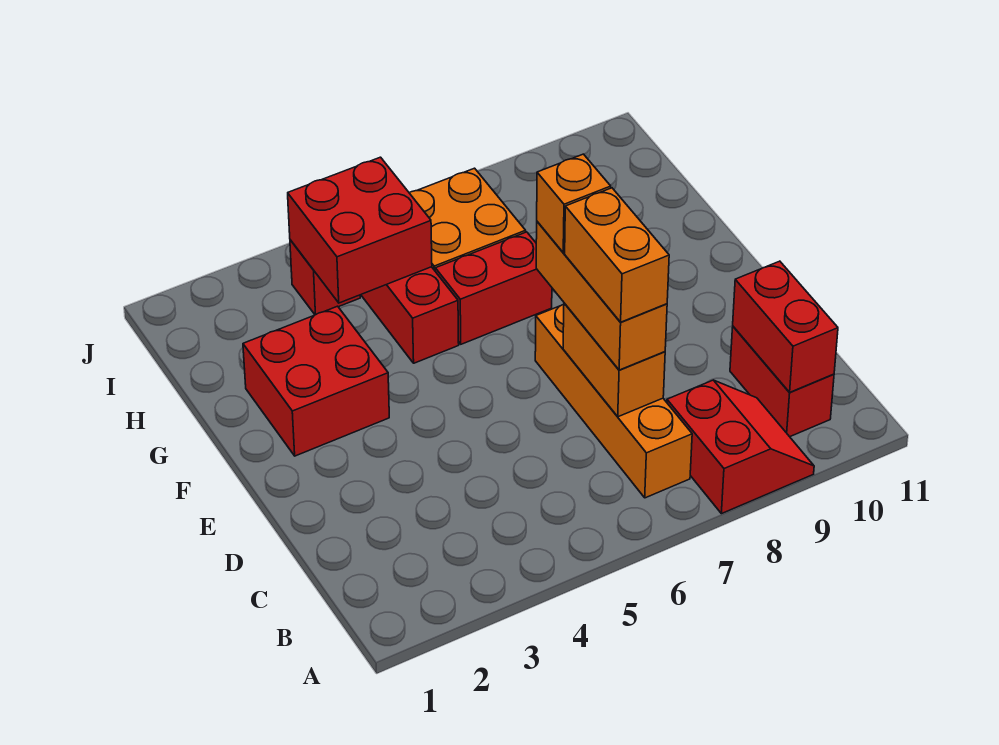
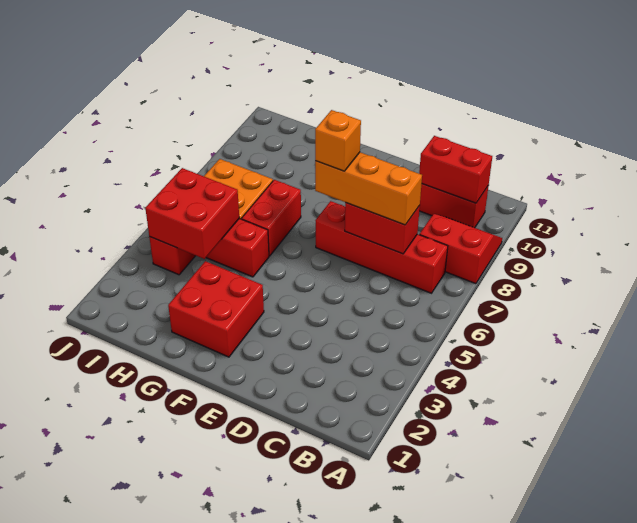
orange brick B7:E7 level 1 -> red brick B7:E7 level 1
orange brick C7:D7 level 2 -> red brick C7:D7 level 2
orange brick C7:D7 level 4 -> none

